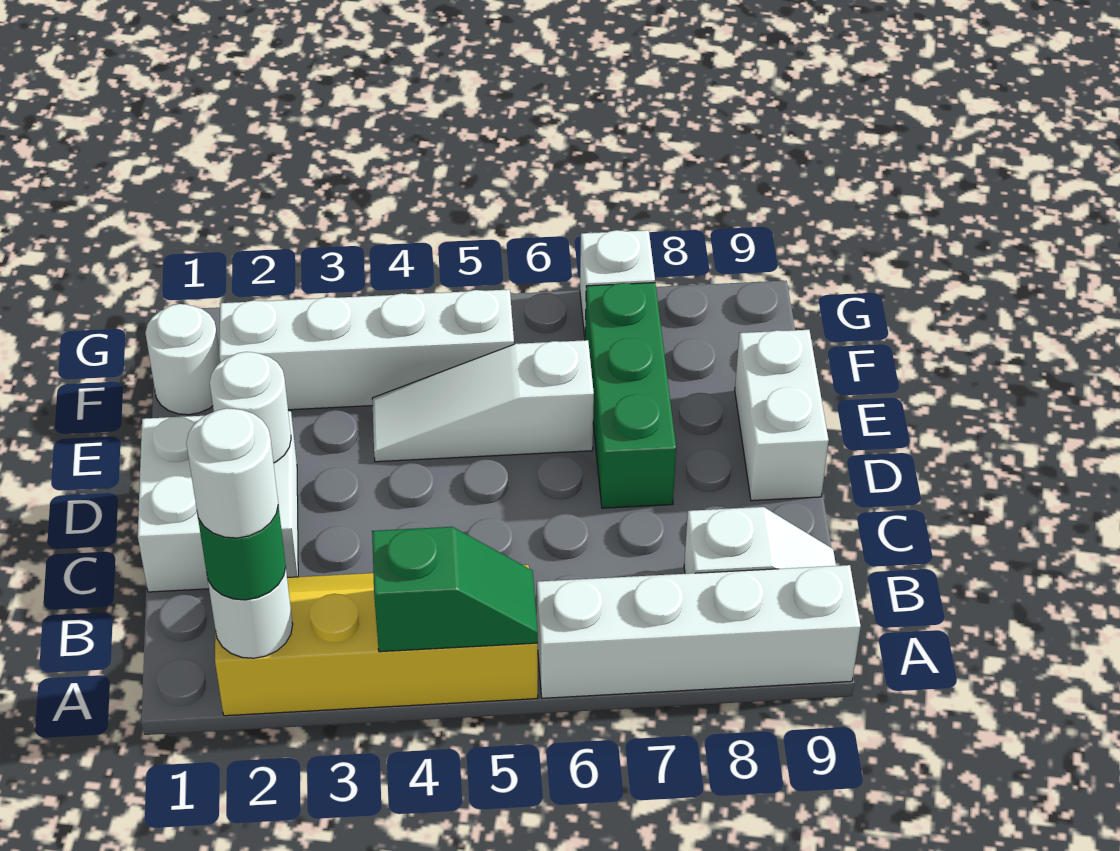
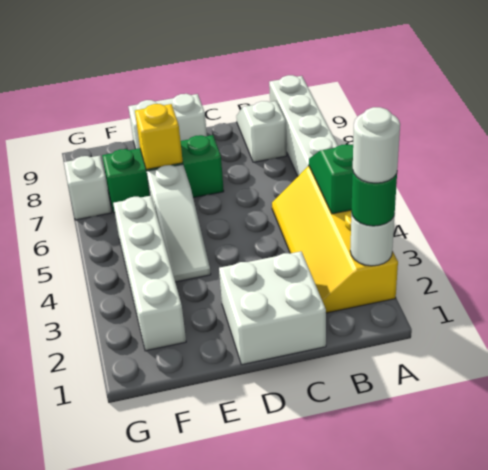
white round brick D2 level 2 -> none
none -> yellow brick E7 level 2
white round brick F1 level 1 -> none

